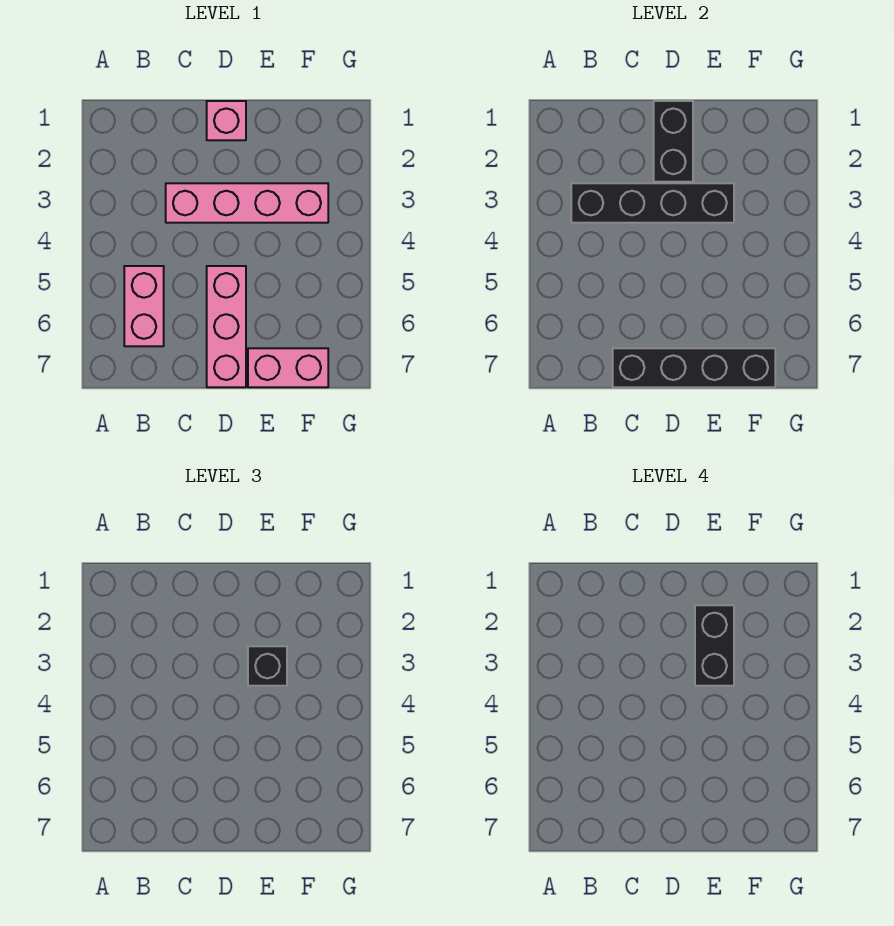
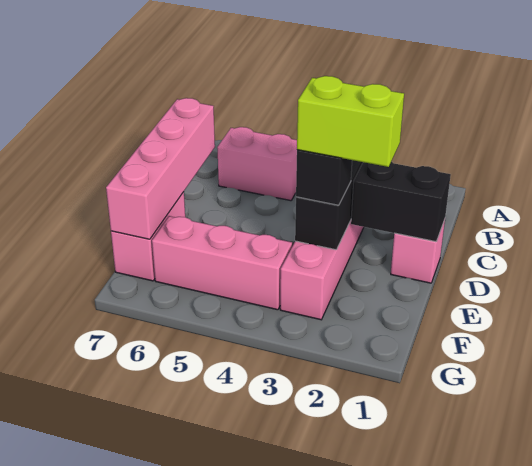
black brick C7:F7 level 2 -> pink brick C7:F7 level 2
pink brick D5:D7 level 1 -> pink brick F4:F6 level 1
black brick E2:E3 level 4 -> lime brick E2:E3 level 4

